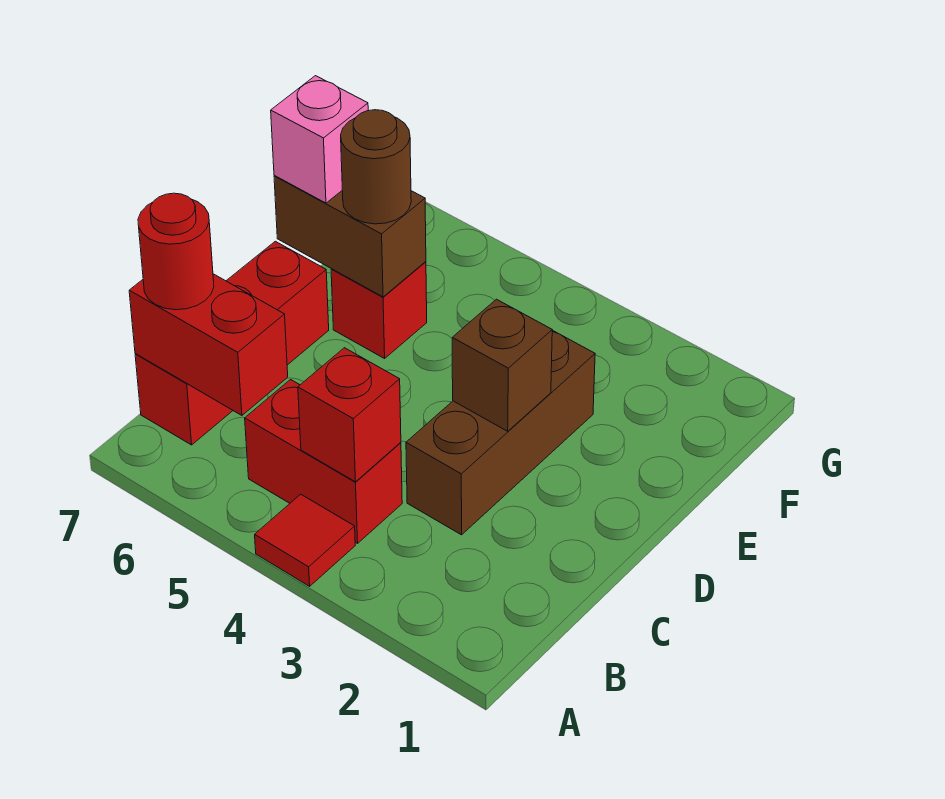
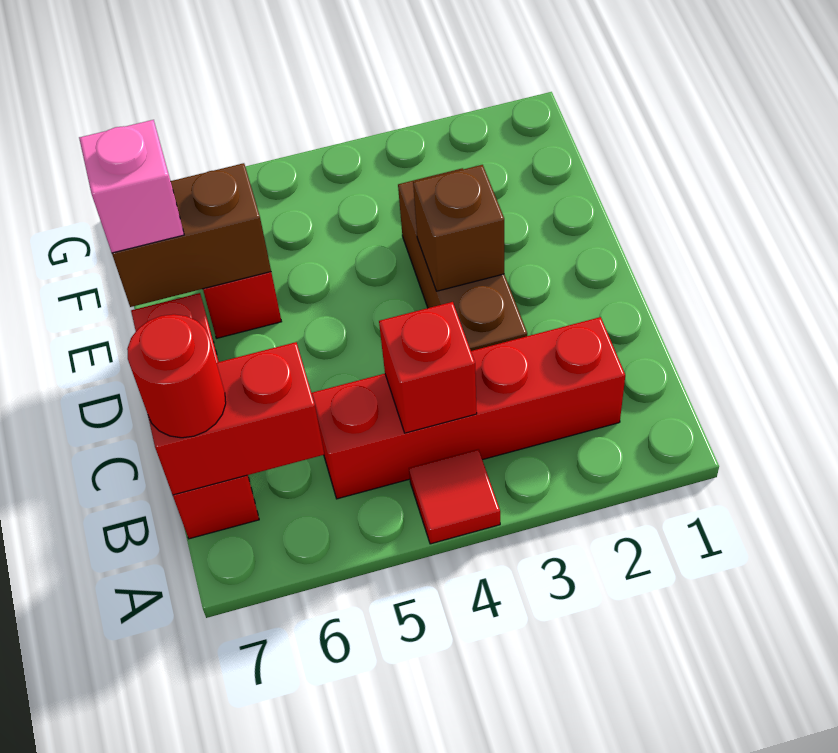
red brick B4:B5 level 1 -> red brick B2:B5 level 1
brown round brick E6 level 3 -> none

